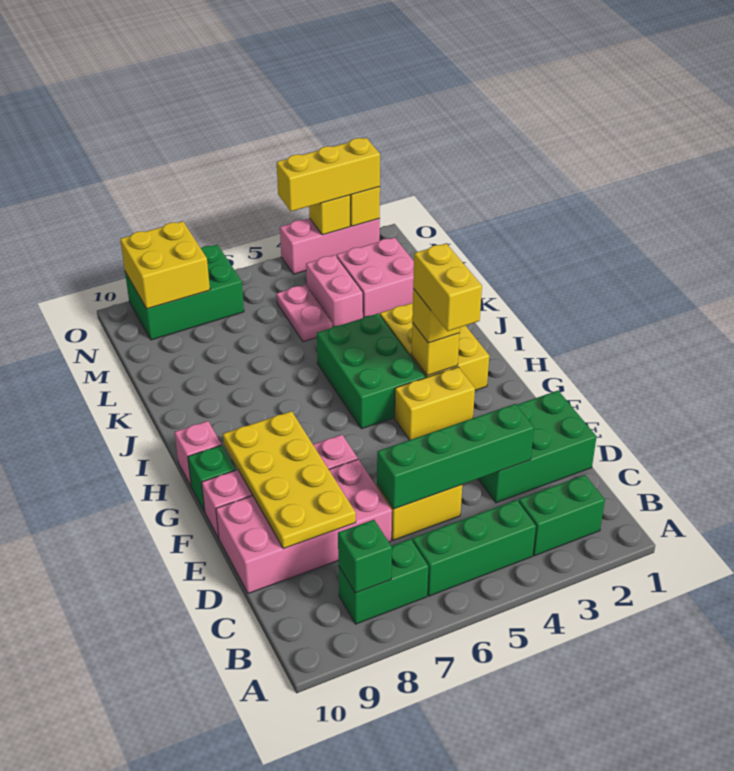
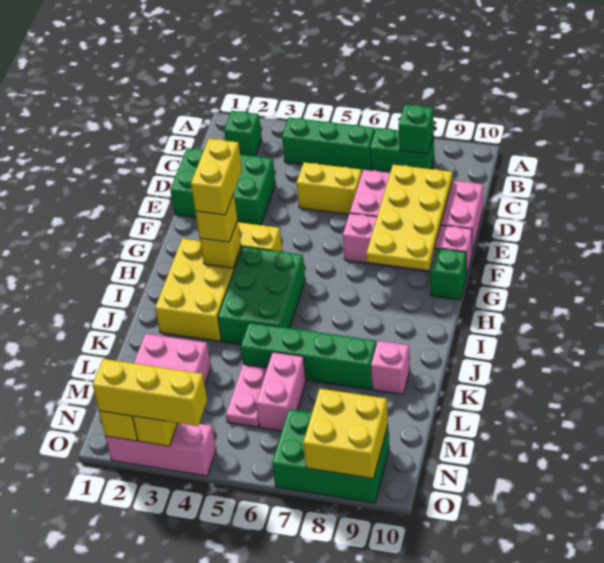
green brick B2:B3 level 1 -> green brick B2 level 1
green brick D3:D6 level 2 -> green brick K5:K8 level 1
pink brick H10 level 1 -> pink brick K9 level 1
pink brick L4:M4 level 1 -> pink brick L6:M6 level 1

